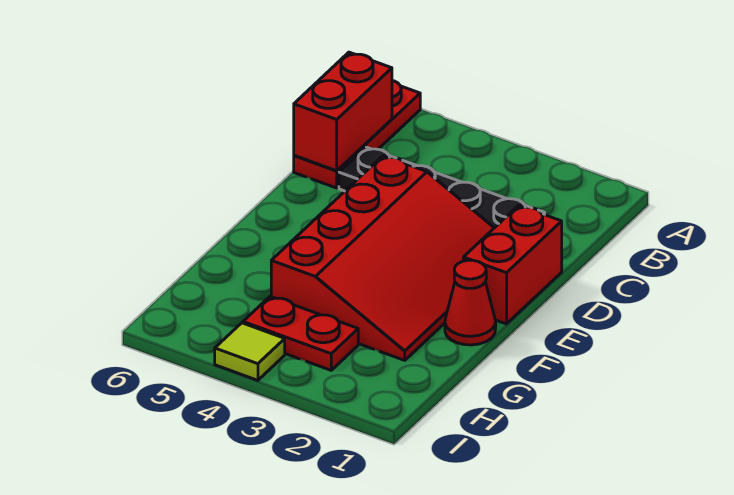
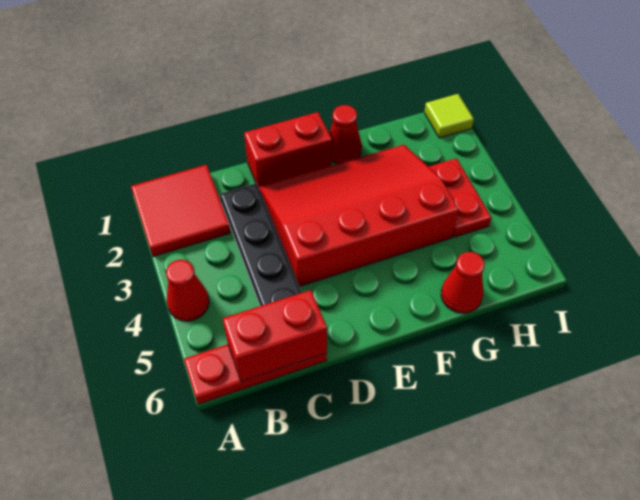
none -> red tile A1:B2 level 1
none -> red cone A4 level 1
none -> red cone G6 level 1
lime tile I4 level 1 -> lime tile I1 level 1

